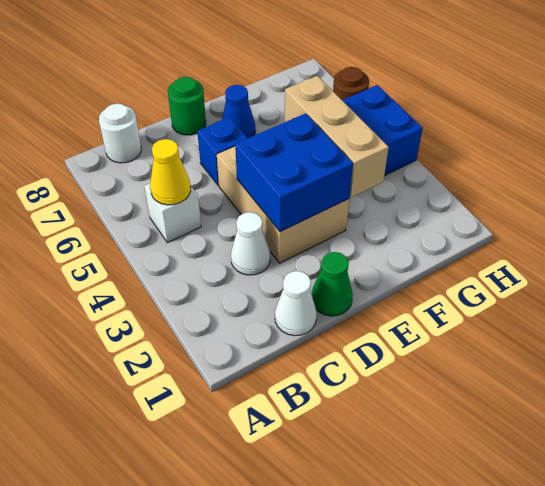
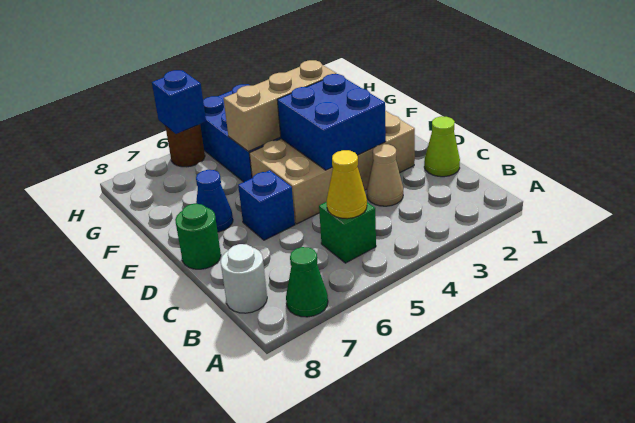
white brick B5 level 1 -> green brick B5 level 1
white cone C1 level 1 -> lime cone C1 level 1
white cone C3 level 1 -> tan cone C3 level 1
green cone D1 level 1 -> green cone A7 level 1
tan brick D3:E5 level 1 -> tan brick D2:E5 level 1
none -> blue brick H6 level 2

